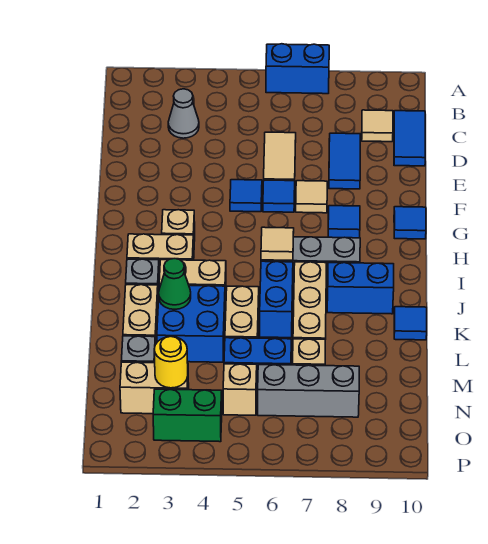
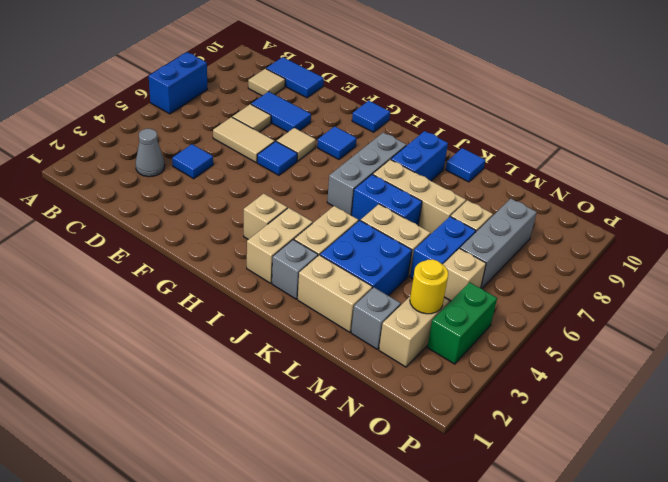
blue tile F5 level 1 -> blue tile D4 level 1
tan tile I6 level 2 -> tan tile D7 level 1
green cone K3 level 2 -> none

